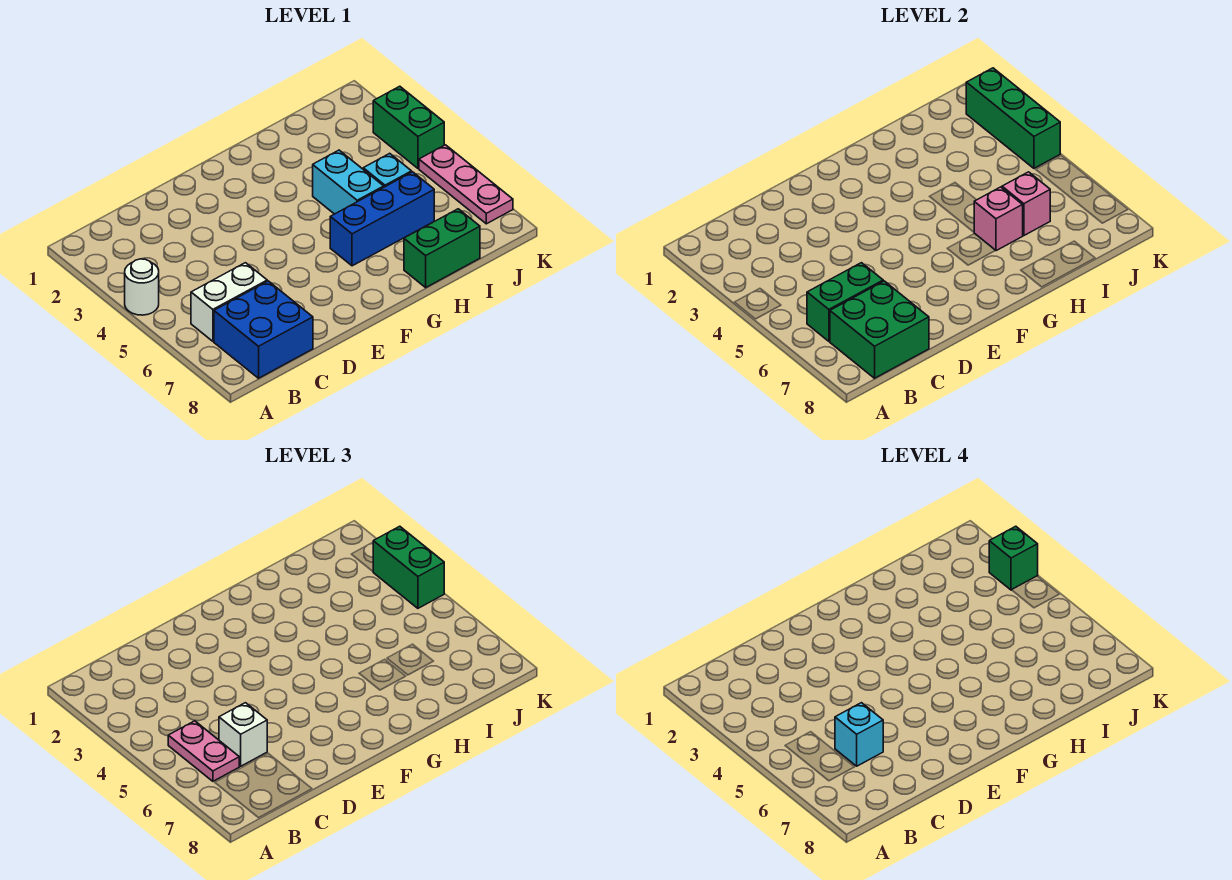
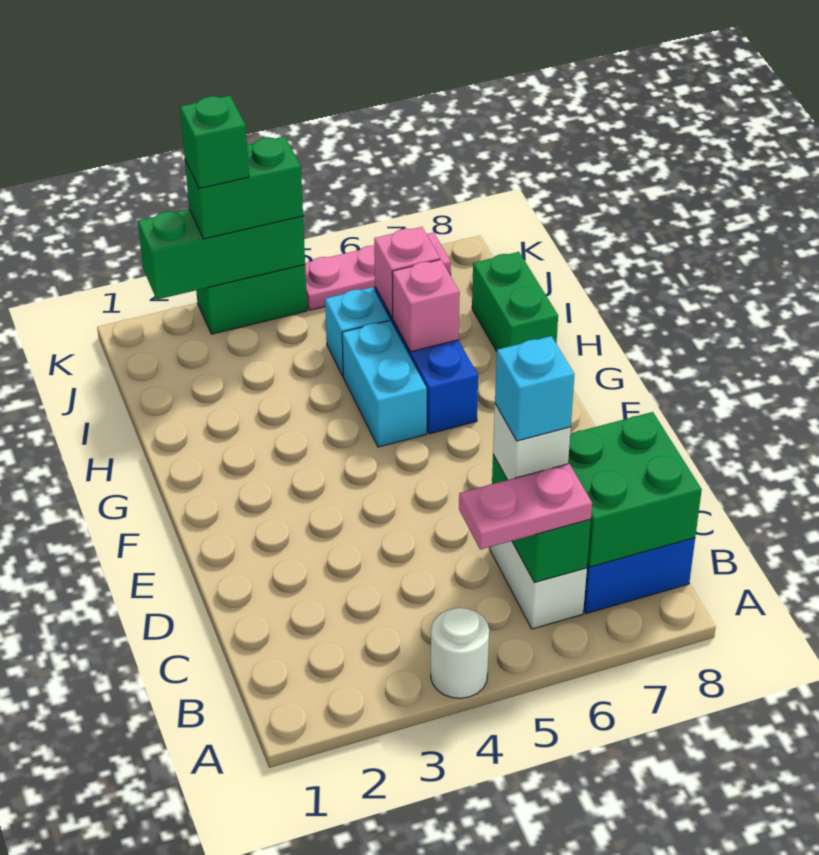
cyan brick H4:H5 level 1 -> cyan brick G5:H5 level 1

